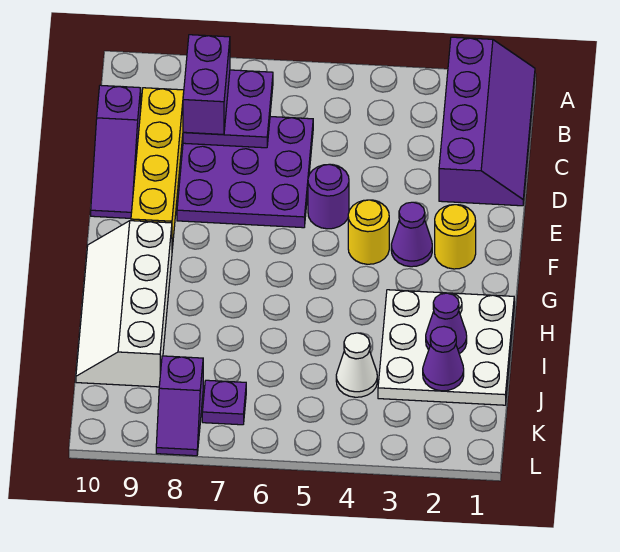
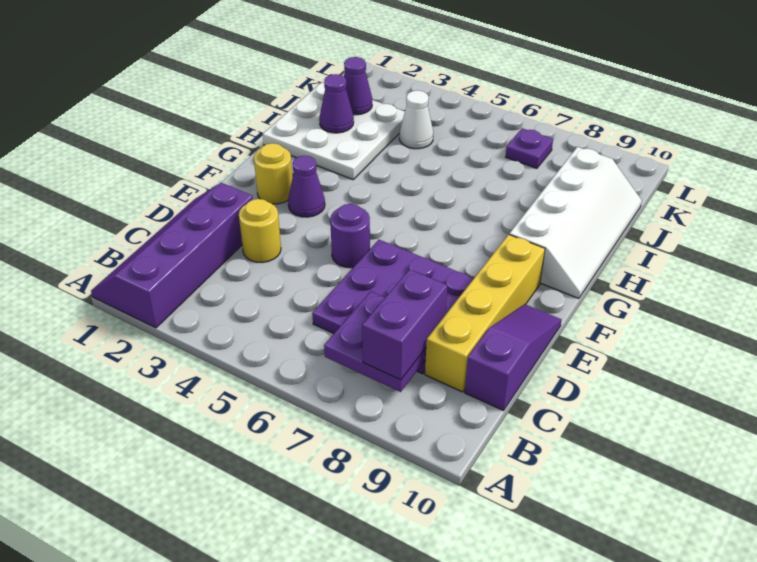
yellow round brick F4 level 1 -> yellow round brick D3 level 1
purple slope K8:L8 level 1 top K -> none

